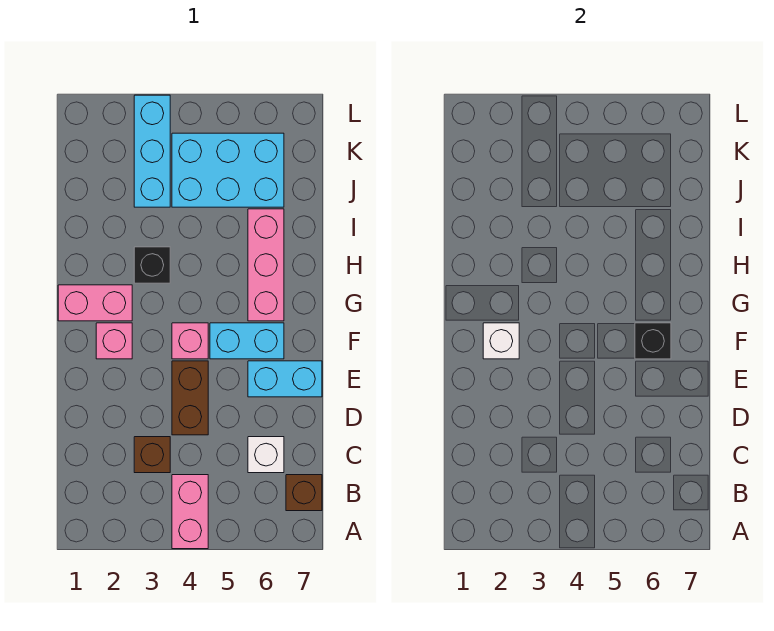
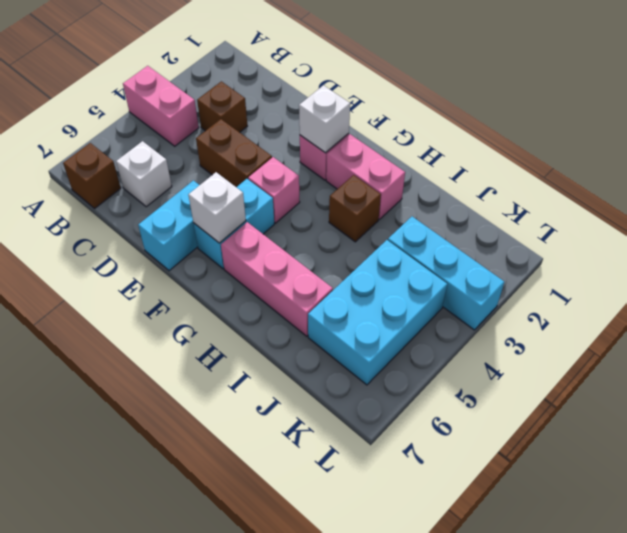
black brick F6 level 2 -> white brick F6 level 2
pink brick G1:G2 level 1 -> pink brick G2:H2 level 1
black brick H3 level 1 -> brown brick H3 level 1

